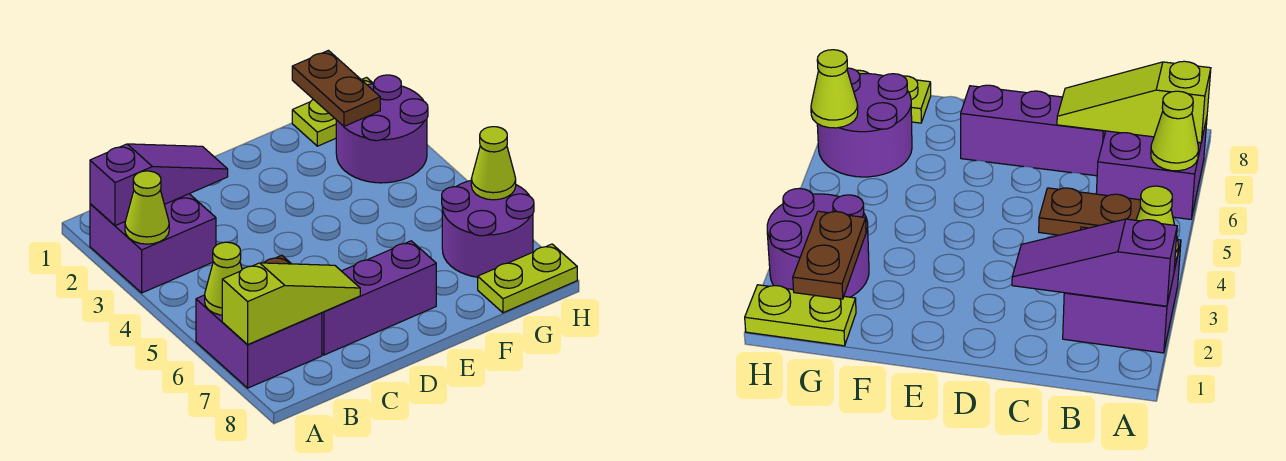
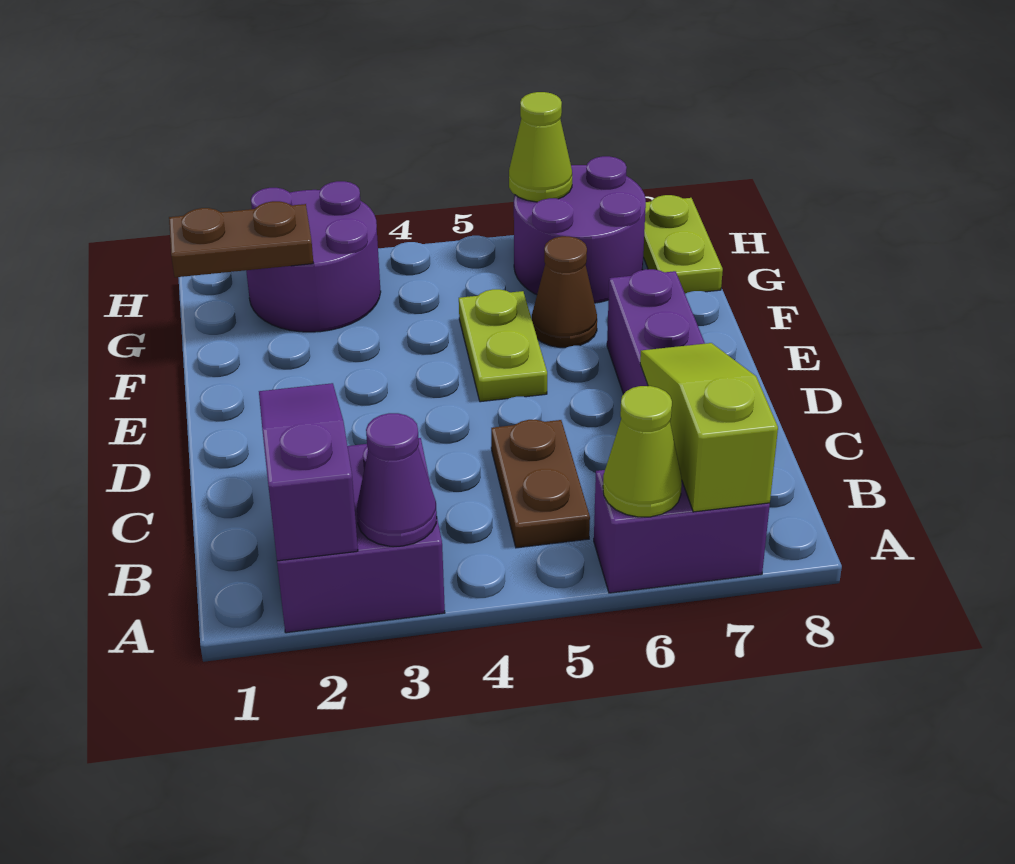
lime cone A3 level 2 -> purple cone A3 level 2
purple brick A6:B7 level 1 -> purple brick A6:A7 level 1
none -> brown cone F6 level 1
lime plate G1:H1 level 1 -> lime plate E5:F5 level 1

